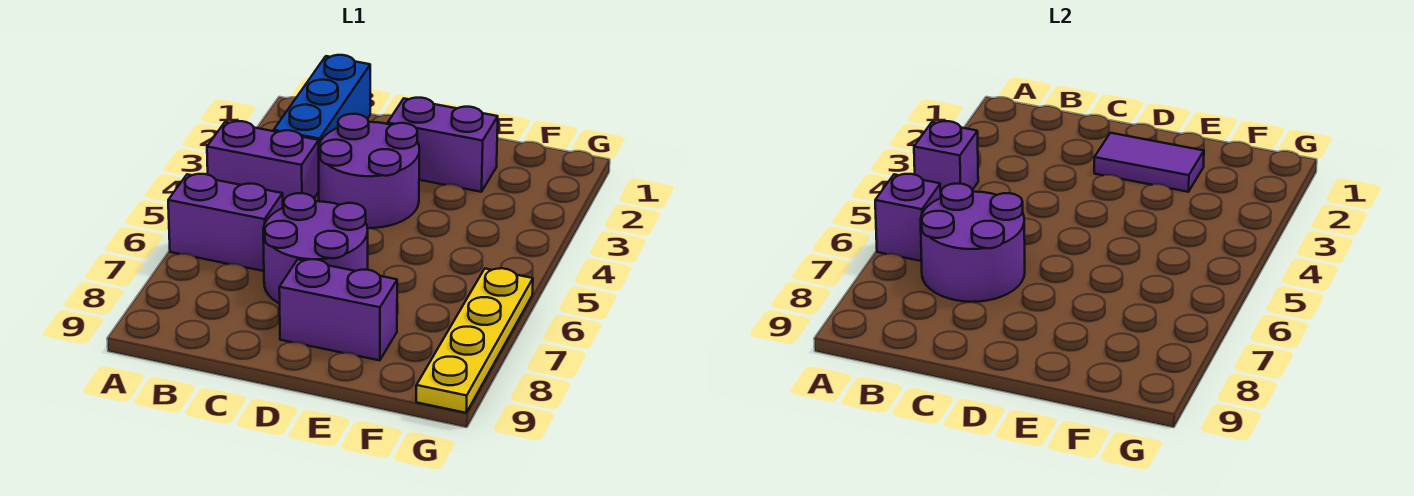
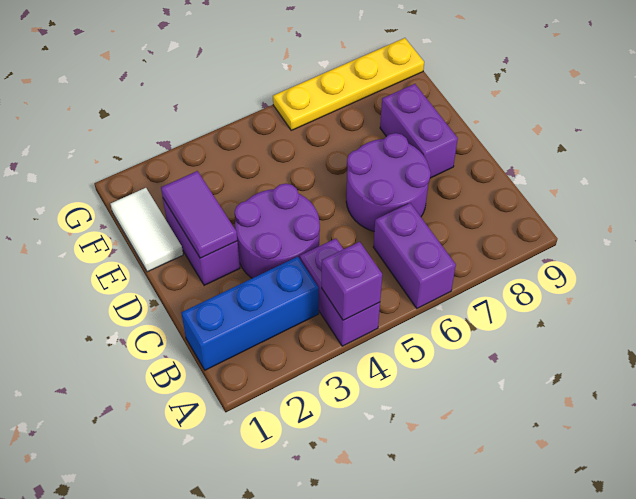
purple brick A6 level 2 -> none
purple round brick B6:C7 level 2 -> none
none -> white tile E1:F1 level 1

